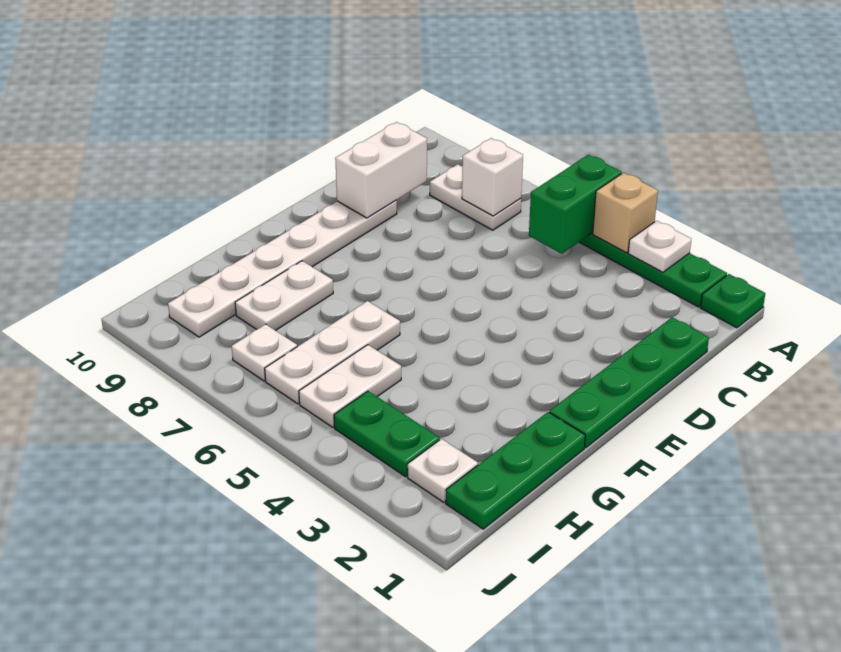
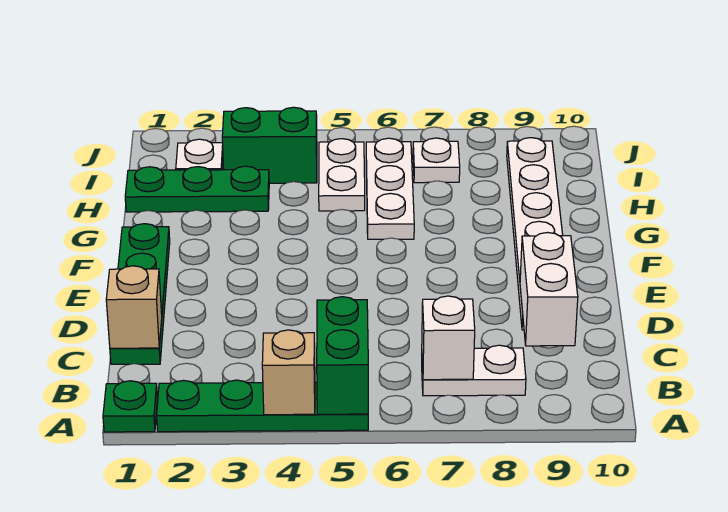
white plate A3 level 2 -> none
none -> tan brick C1 level 2
green plate G1:I1 level 1 -> green plate H1:H3 level 1
white plate G8:H8 level 1 -> none
green plate I3:I4 level 1 -> green brick I3:I4 level 1

